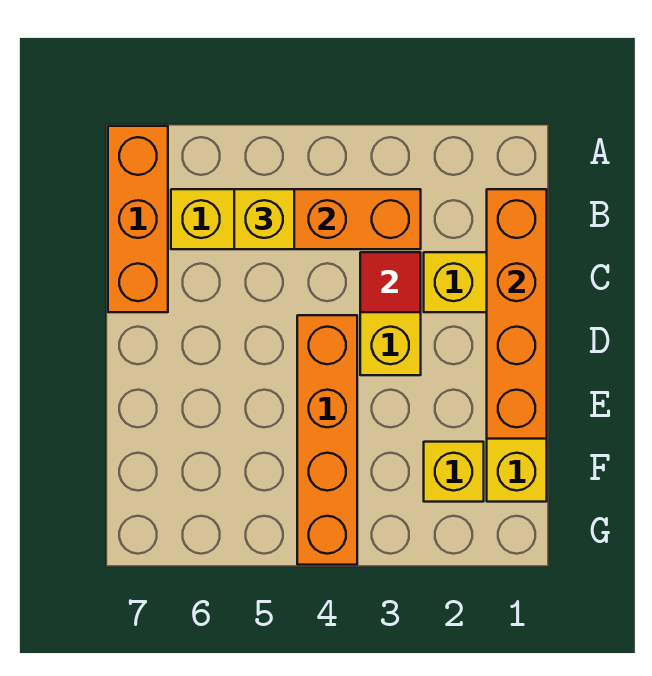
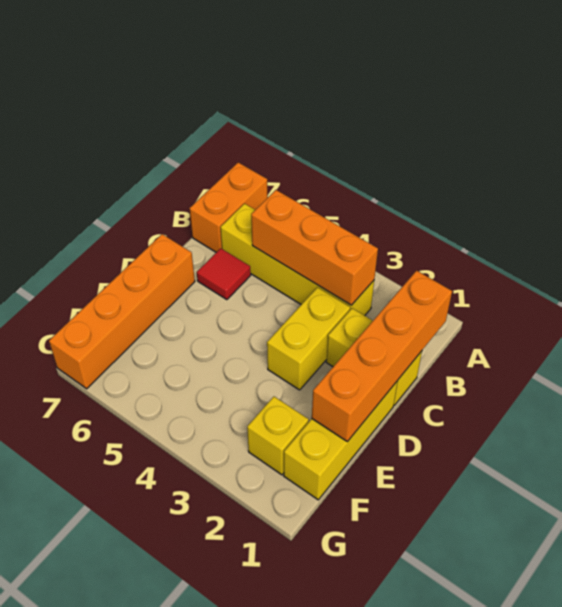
orange brick A7:C7 level 1 -> orange brick A7:B7 level 1
yellow brick B5 level 3 -> none
red tile C3 level 2 -> red tile C6 level 1
orange brick D4:G4 level 1 -> orange brick D7:G7 level 1

